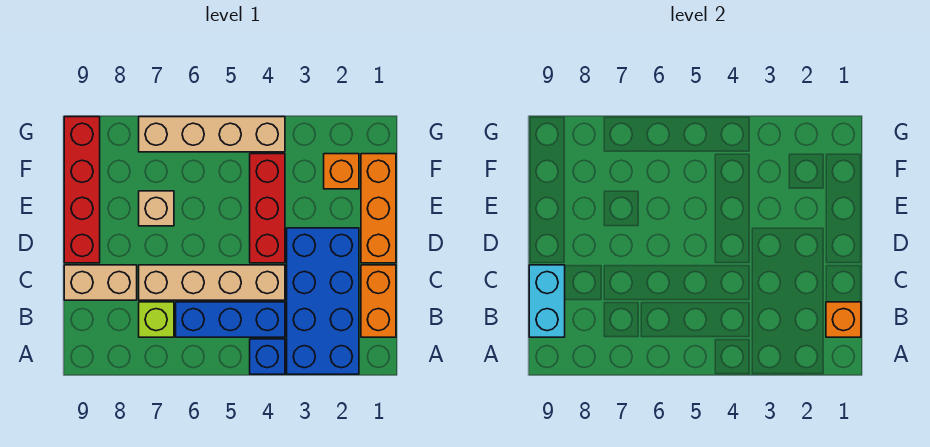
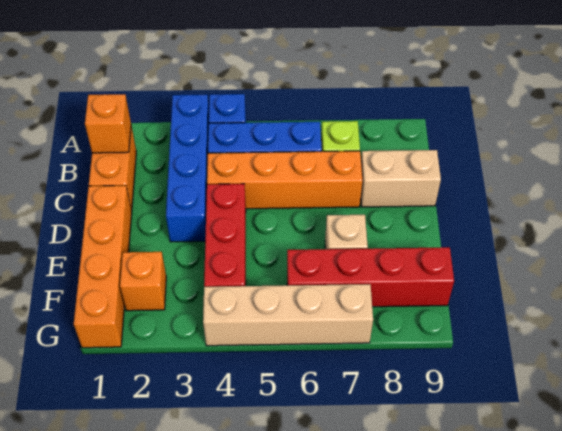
blue brick A2:D3 level 1 -> blue brick A3:D3 level 1
cyan brick B9:C9 level 2 -> none
tan brick C4:C7 level 1 -> orange brick C4:C7 level 1
orange brick D1:F1 level 1 -> orange brick D1:G1 level 1
red brick D9:G9 level 1 -> red brick F6:F9 level 1

